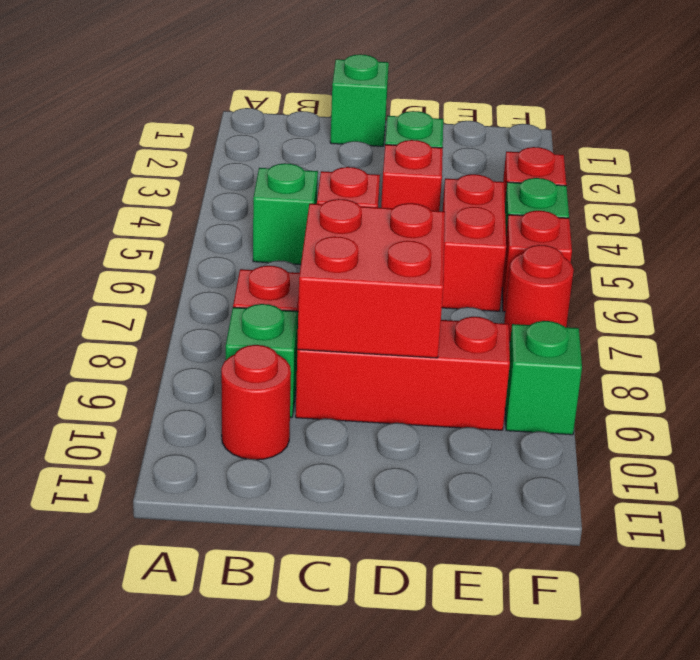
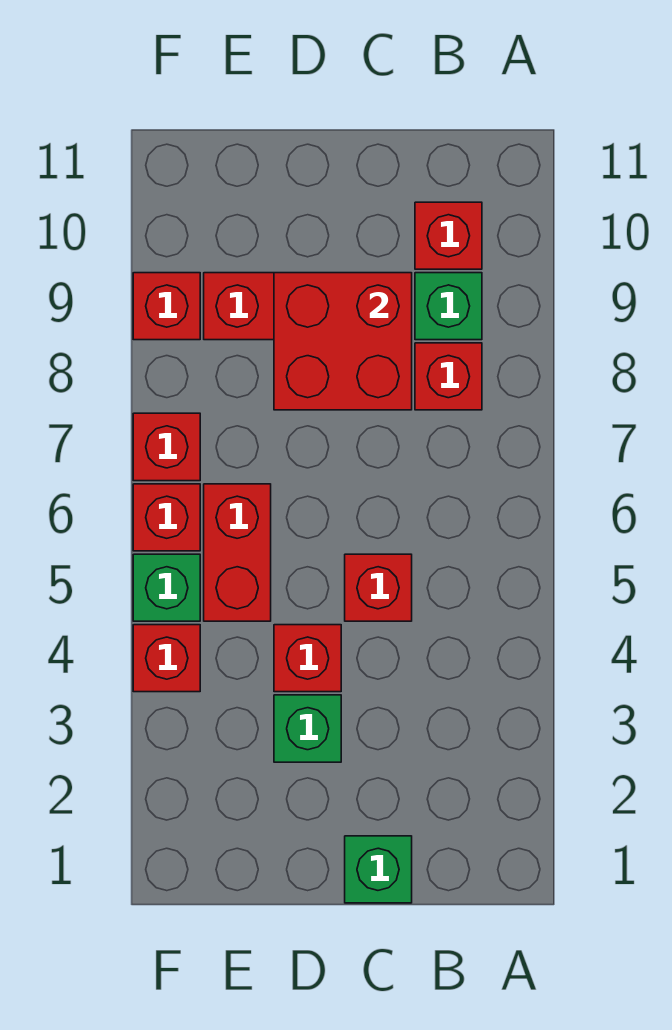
green brick B5 level 1 -> none
red round brick B10 level 1 -> red brick B10 level 1
red round brick F7 level 1 -> red brick F7 level 1
green brick F9 level 1 -> red brick F9 level 1

